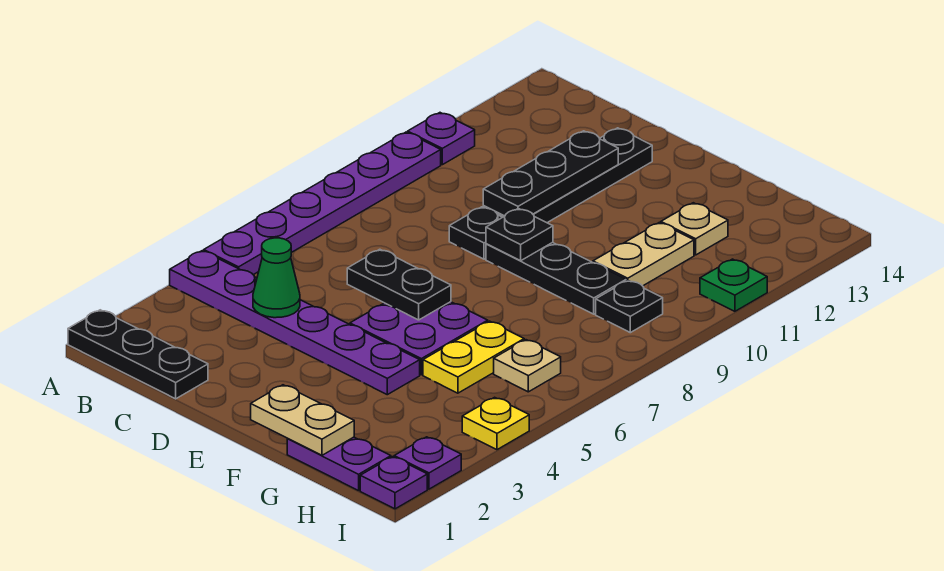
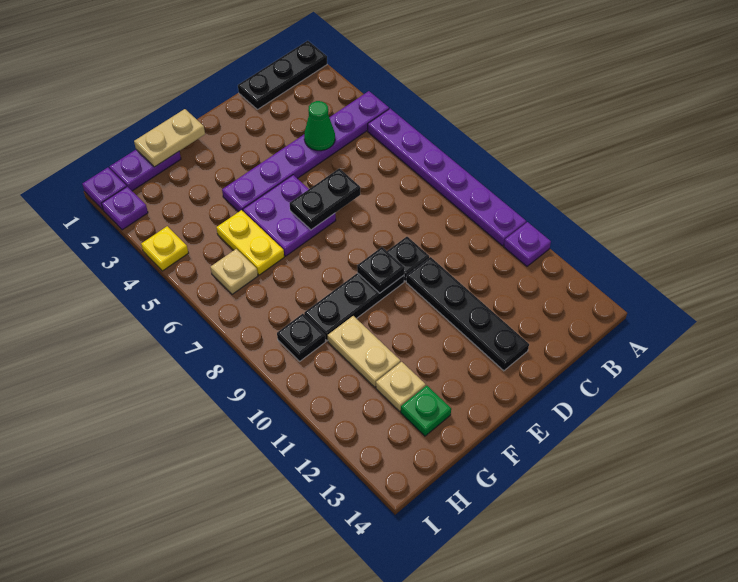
black plate D10:D12 level 2 -> none
green plate I11 level 1 -> green plate G13 level 1

